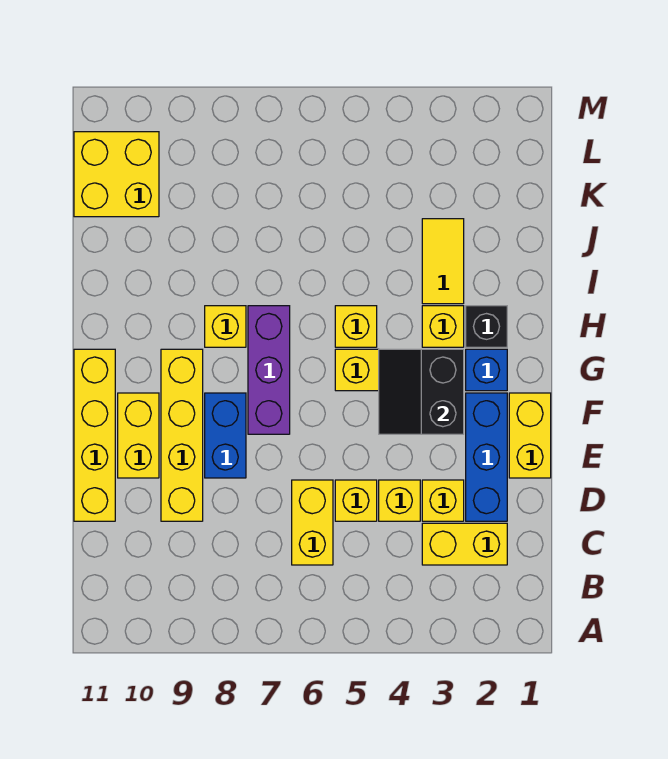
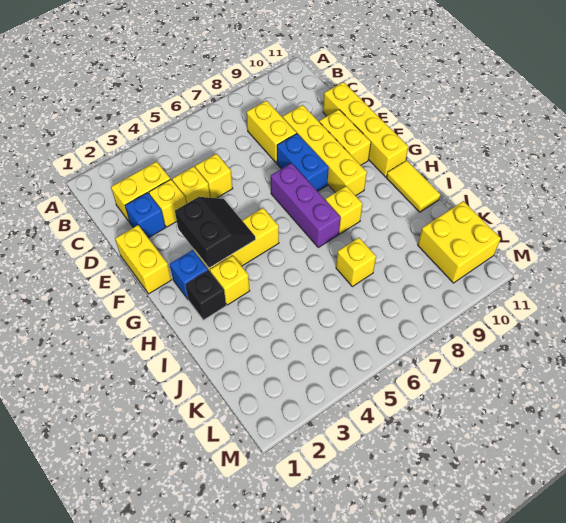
yellow brick C6:D6 level 1 -> yellow brick C8:D8 level 1
blue brick D2:F2 level 1 -> blue brick D2 level 1
yellow brick H5 level 1 -> yellow brick J7 level 1
yellow tile I3:J3 level 1 -> yellow tile H11:I11 level 1

